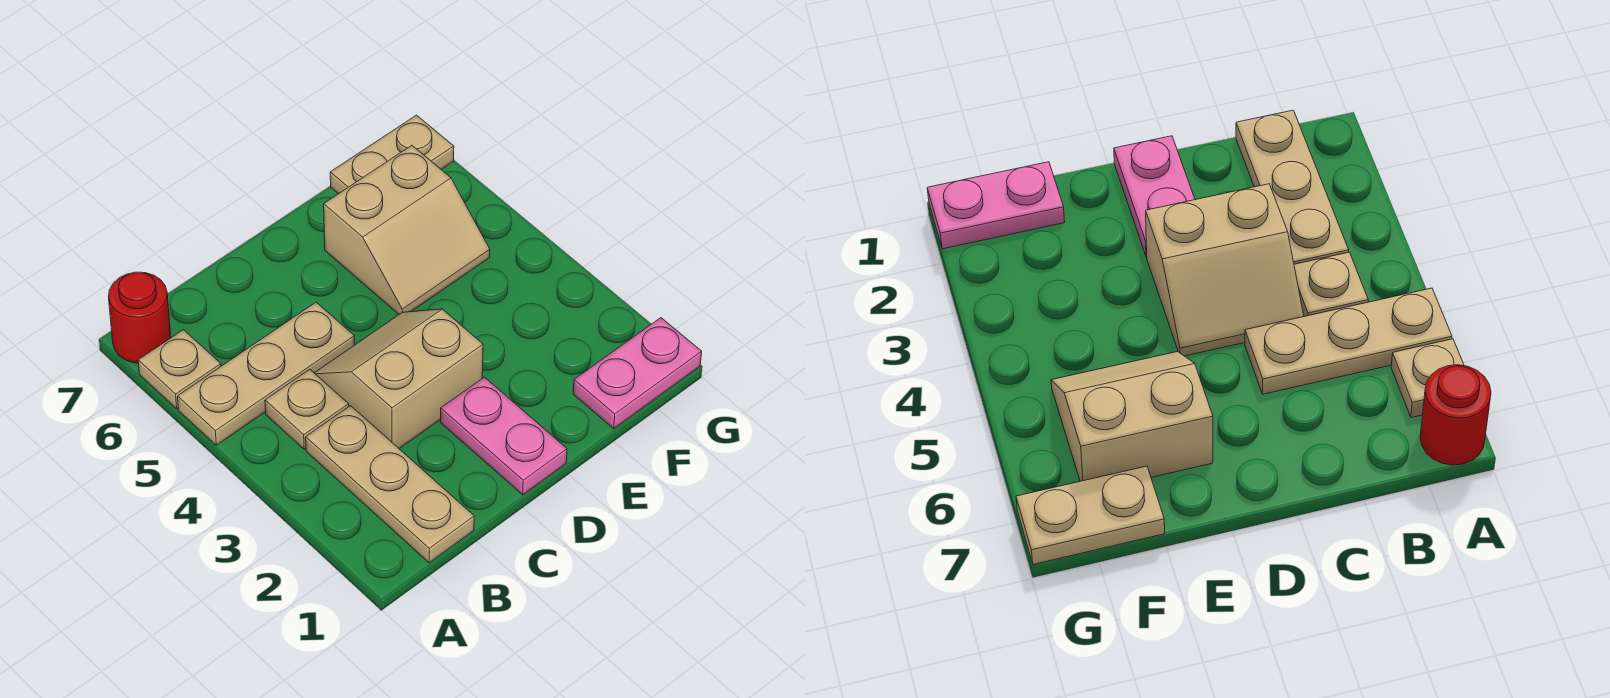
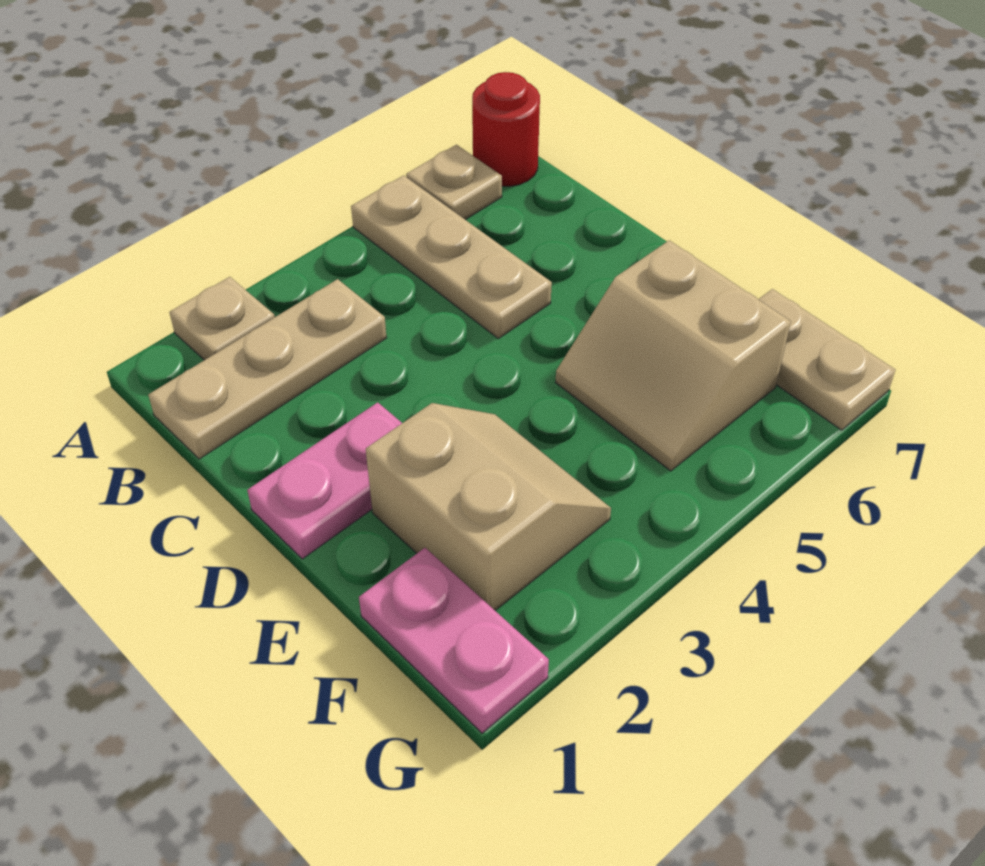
tan plate B4 level 1 -> tan plate A2 level 1
tan slope C3:D4 level 1 top 3 -> tan slope E2:F3 level 1 top 2

